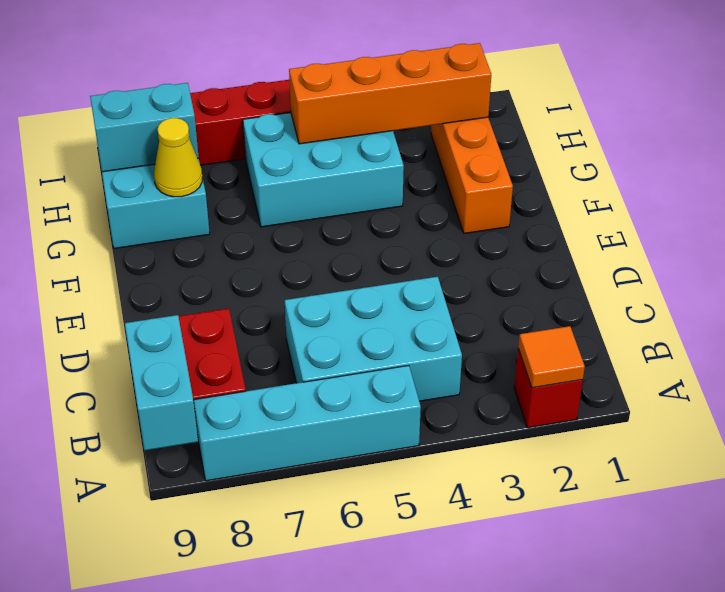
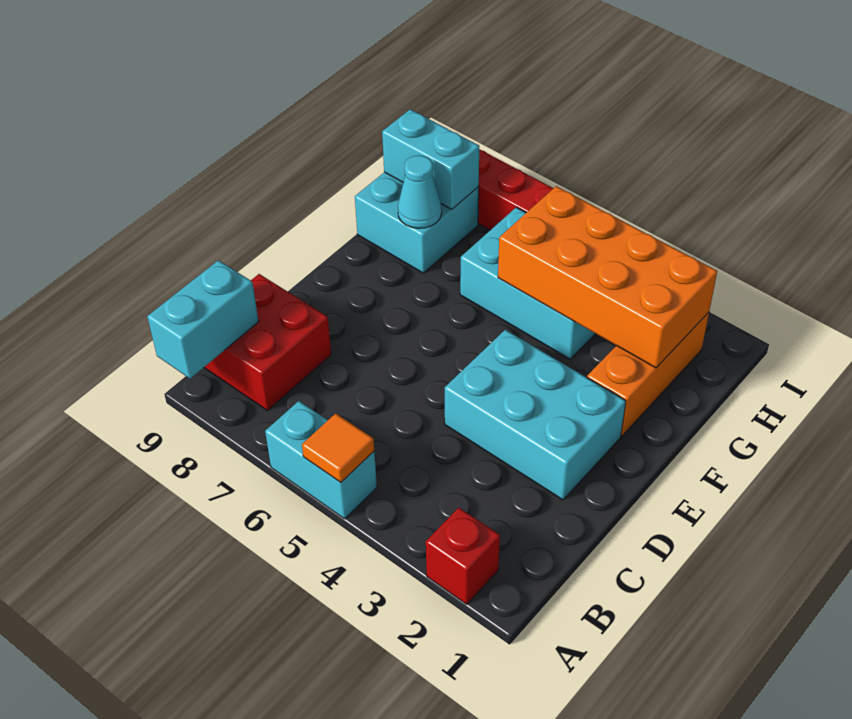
orange tile A2 level 2 -> orange tile A5 level 2
cyan brick A5:A8 level 1 -> cyan brick A5:A6 level 1
cyan brick B4:C6 level 1 -> cyan brick D2:E4 level 1
yellow cone G8 level 2 -> cyan cone G8 level 2
orange brick H2:H5 level 2 -> orange brick G2:H5 level 2

